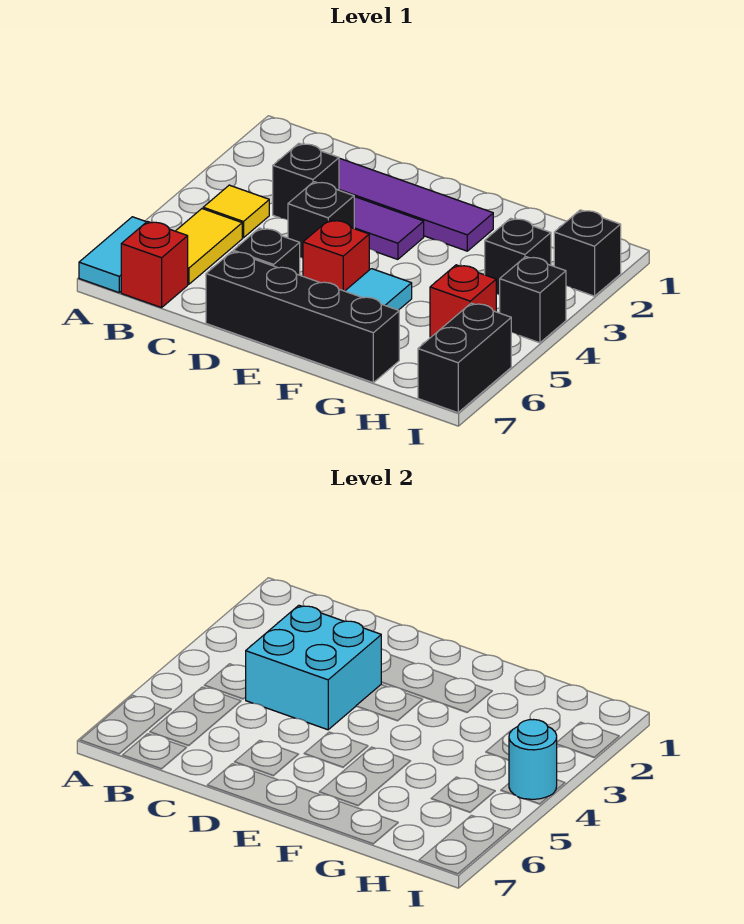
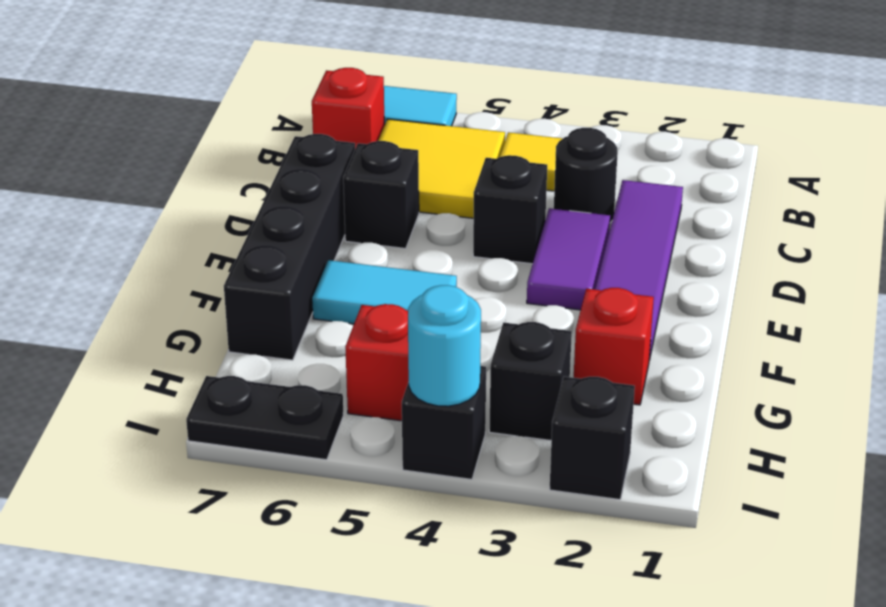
yellow tile B5:B6 level 1 -> yellow tile B5:C6 level 1
black brick C3 level 1 -> black round brick C3 level 1
cyan brick C3:D4 level 2 -> none
red brick E5 level 1 -> red brick G2 level 1
black brick I6:I7 level 1 -> black plate I6:I7 level 1

